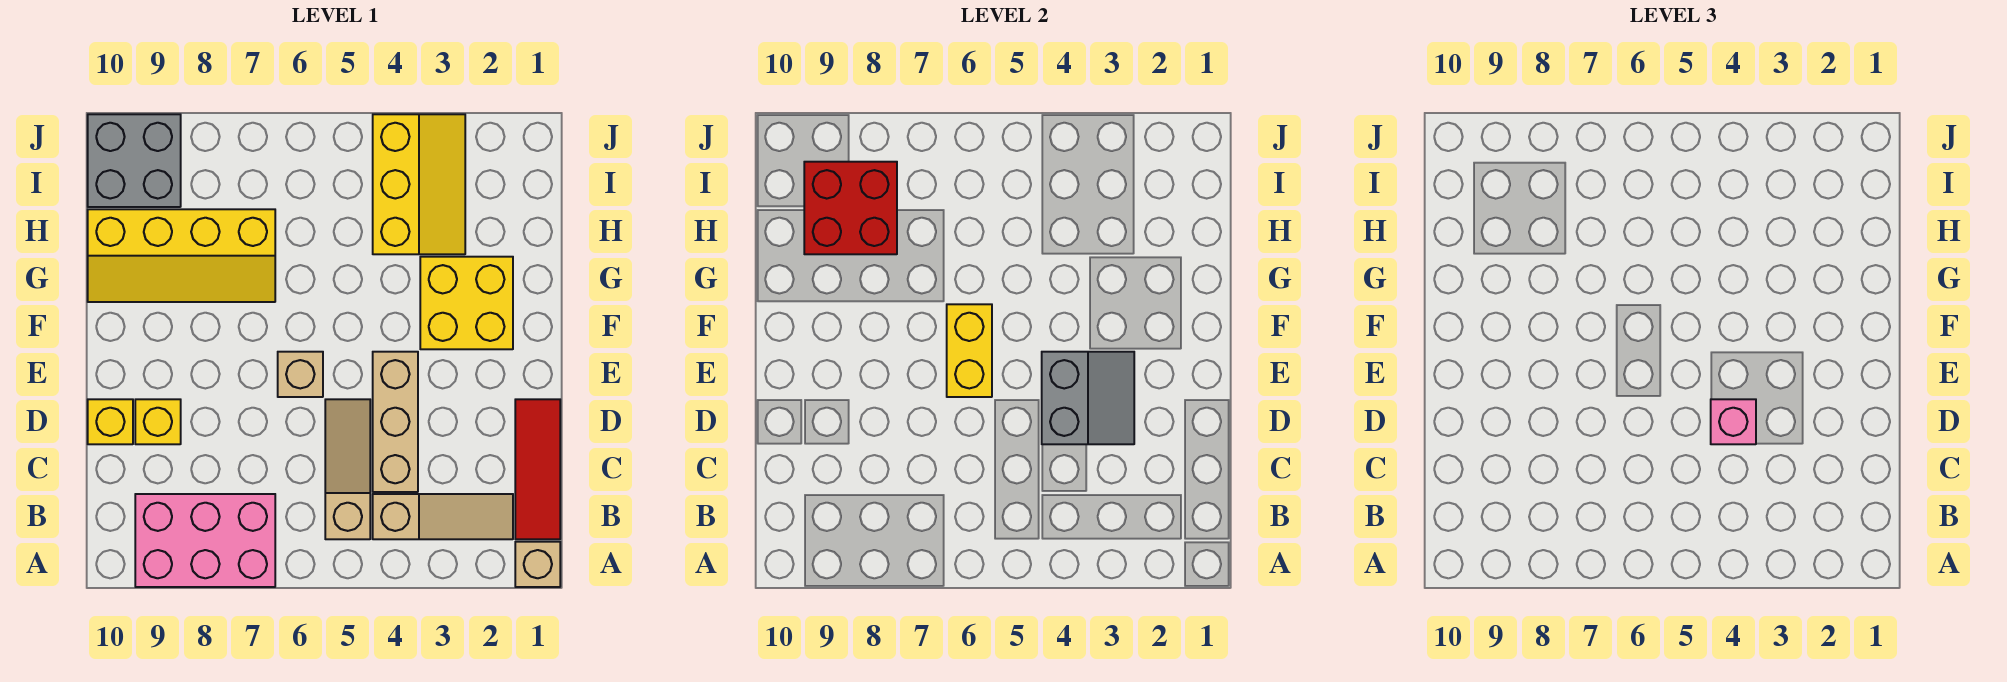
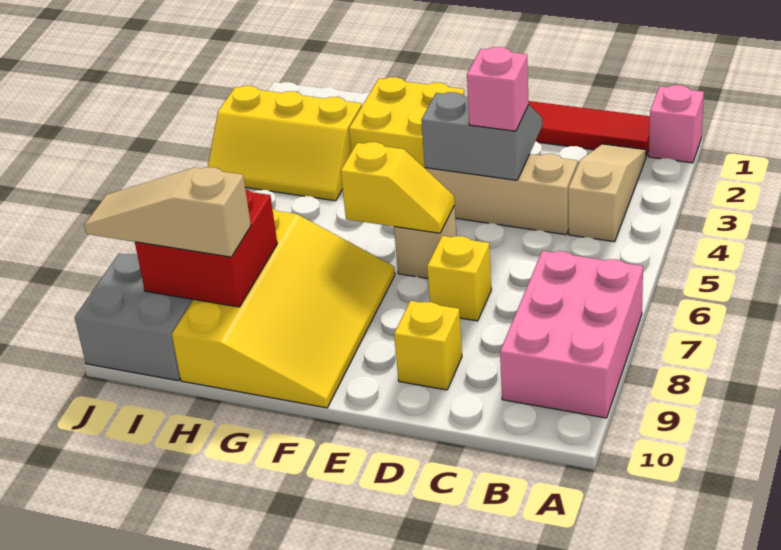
tan brick A1 level 1 -> pink brick A1 level 1
tan slope B5:D5 level 1 top B -> tan slope H9:J9 level 3 top H
yellow brick D10 level 1 -> yellow brick D7 level 1
yellow brick E6:F6 level 2 -> yellow slope E6:F6 level 2 top F
yellow slope G7:H10 level 1 top H -> yellow slope F7:H10 level 1 top H
yellow slope H3:J4 level 1 top 4 -> yellow slope H3:J4 level 1 top 3

